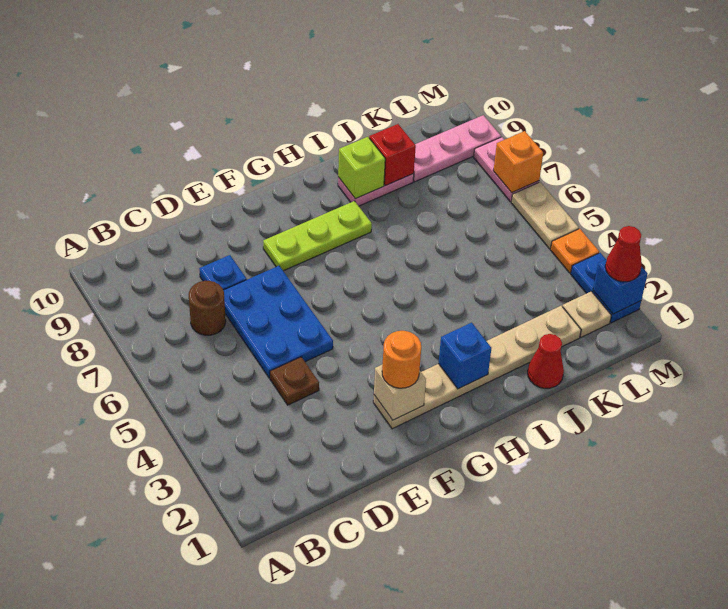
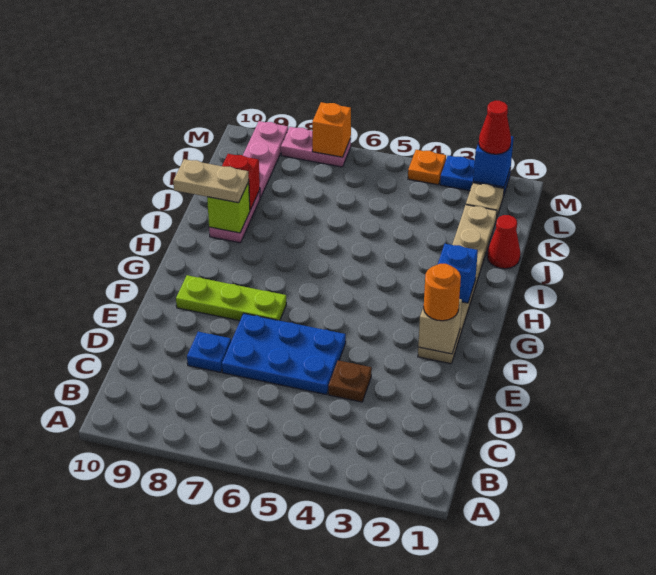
brown round brick C7 level 1 -> none
lime plate F8:H8 level 1 -> lime plate F7:F9 level 1
tan plate M5:M6 level 1 -> tan plate I9:I10 level 3

